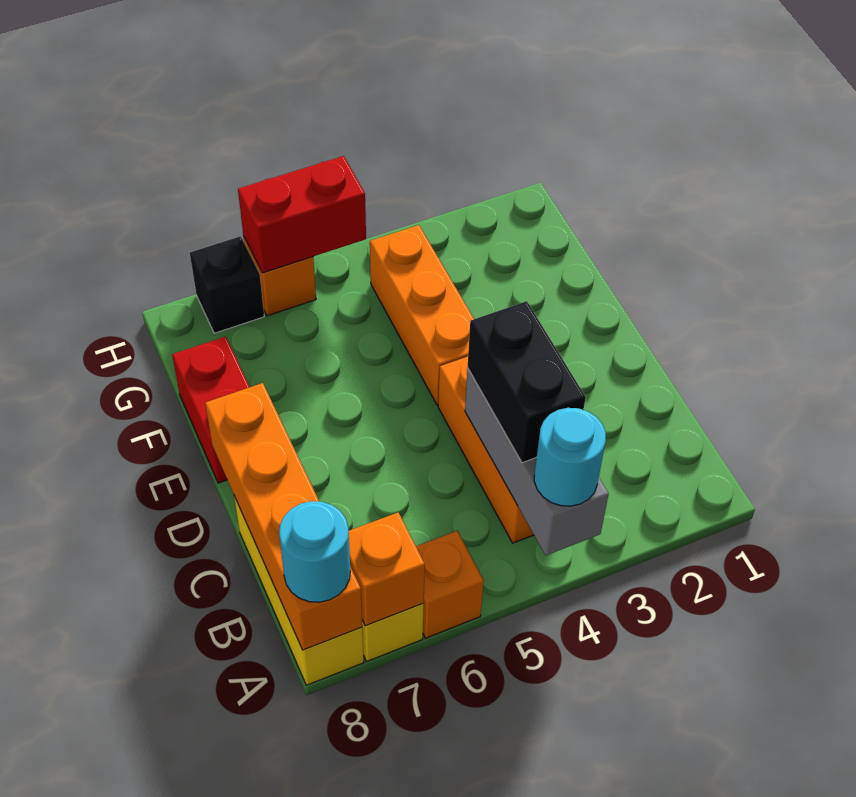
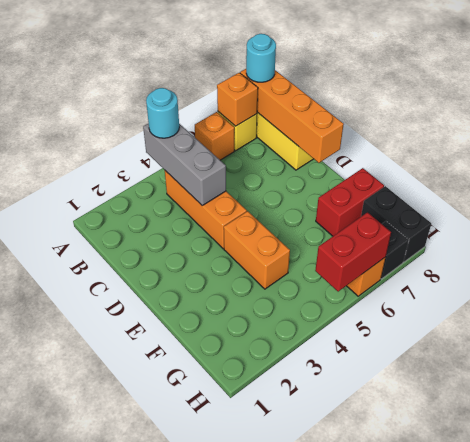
black brick B4:C4 level 3 -> black brick G8:H8 level 1
orange brick E4:G4 level 1 -> orange brick E4:F4 level 1
red brick E8:F8 level 1 -> red brick F7:F8 level 1

